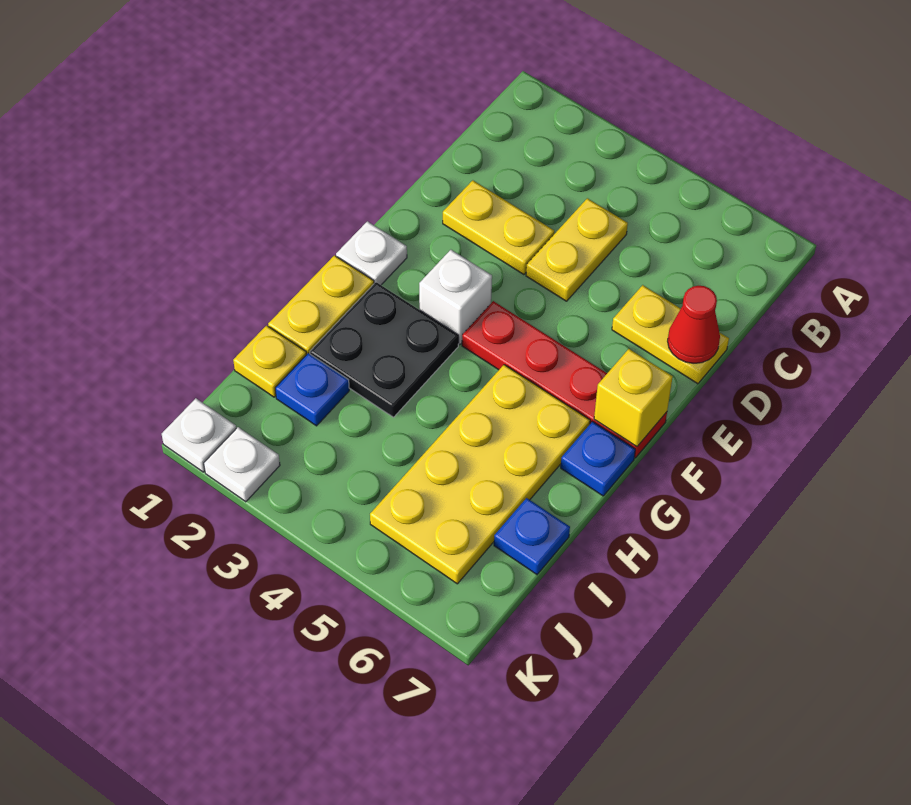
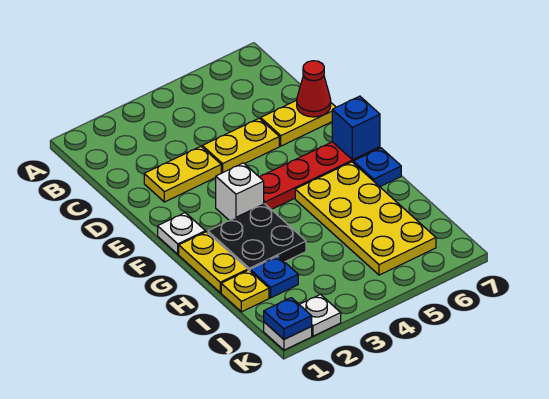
yellow plate C4:D4 level 1 -> yellow plate D4:D5 level 1
yellow brick F7 level 2 -> blue brick F7 level 2
blue plate I7 level 1 -> blue plate K1 level 2

